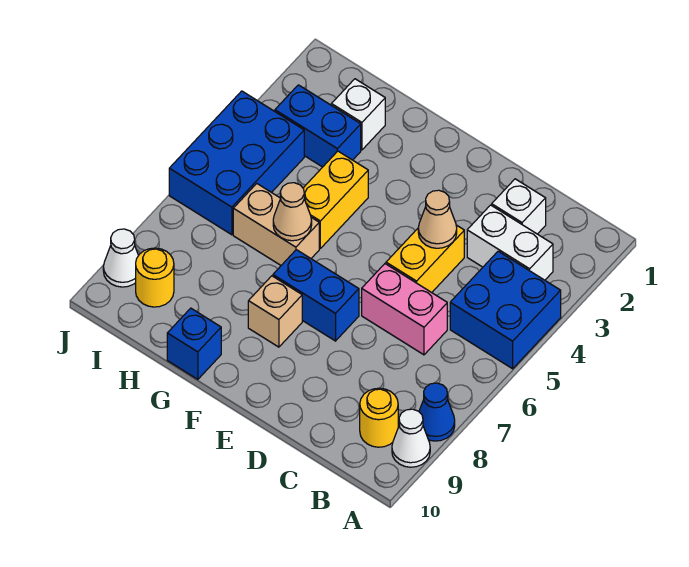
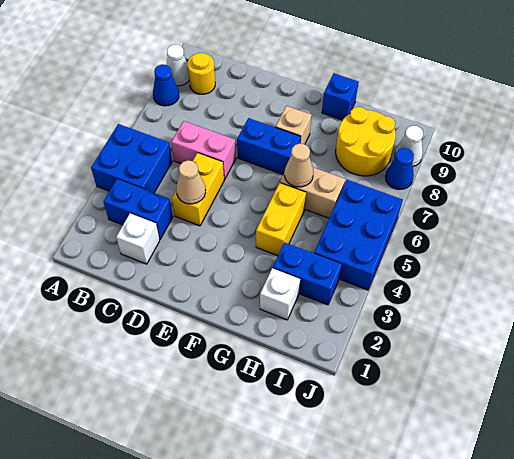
white brick B3:C3 level 1 -> blue brick B3:C3 level 1
yellow round brick I9 level 1 -> yellow round brick H8:I9 level 1
none -> blue cone J8 level 1

